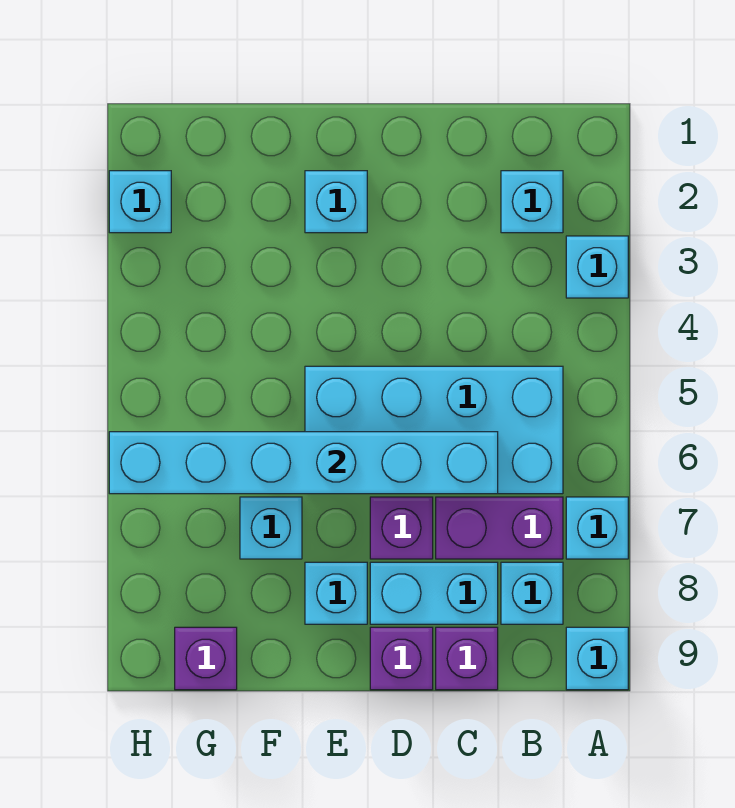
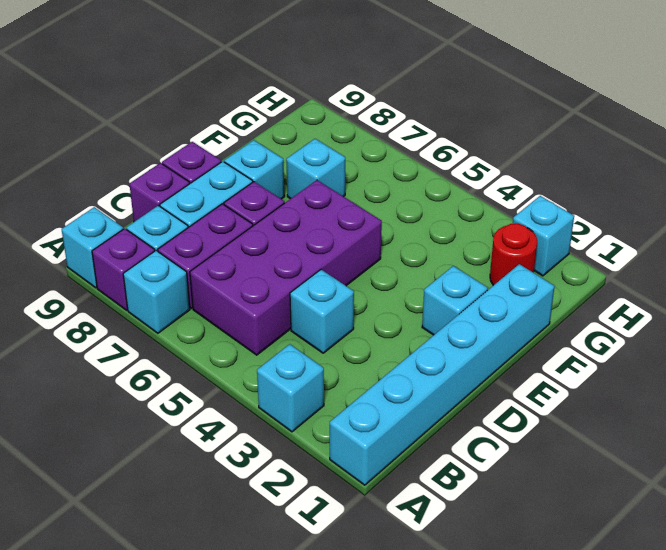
cyan brick B2 level 1 -> cyan brick C4 level 1
cyan brick B5:E6 level 1 -> purple brick B5:E6 level 1
cyan brick C6:H6 level 2 -> cyan brick A1:F1 level 1
none -> red round brick G2 level 1
purple brick G9 level 1 -> purple brick A8 level 1

